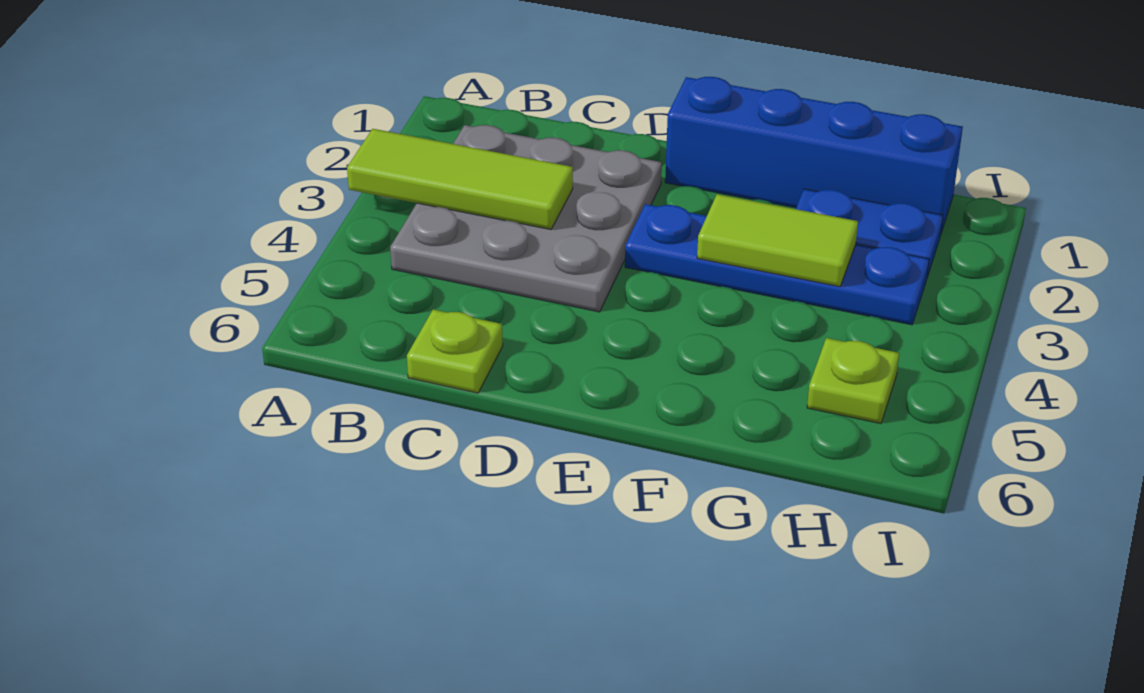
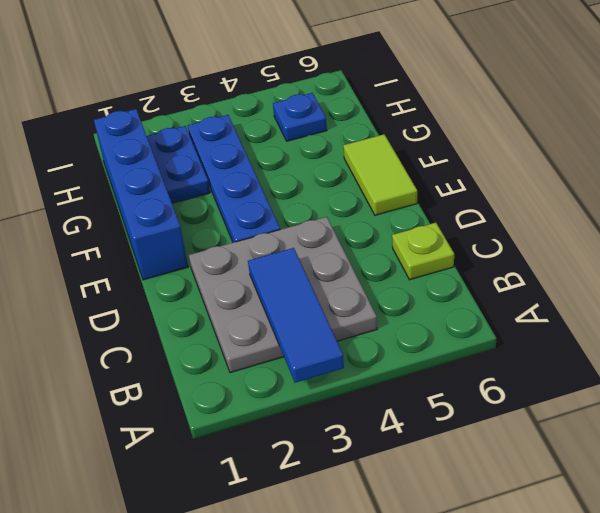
lime tile A3:C3 level 2 -> blue tile A3:C3 level 2
lime tile F3:G3 level 2 -> lime tile E6:F6 level 1
lime plate H5 level 1 -> blue plate H5 level 1

